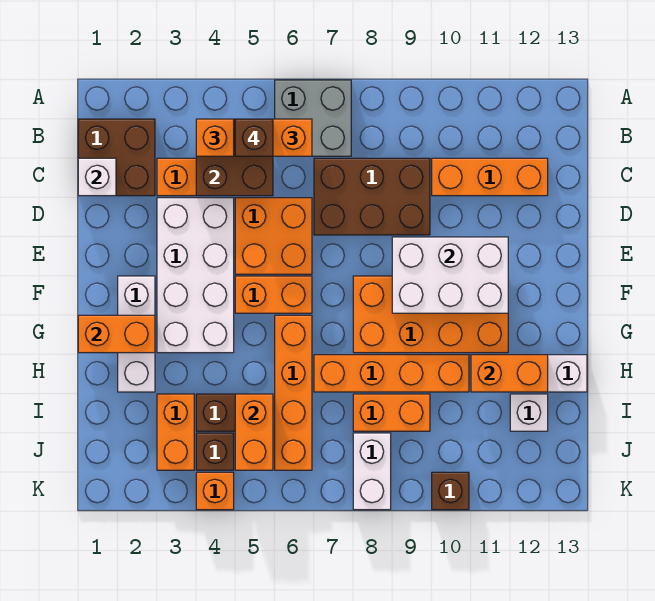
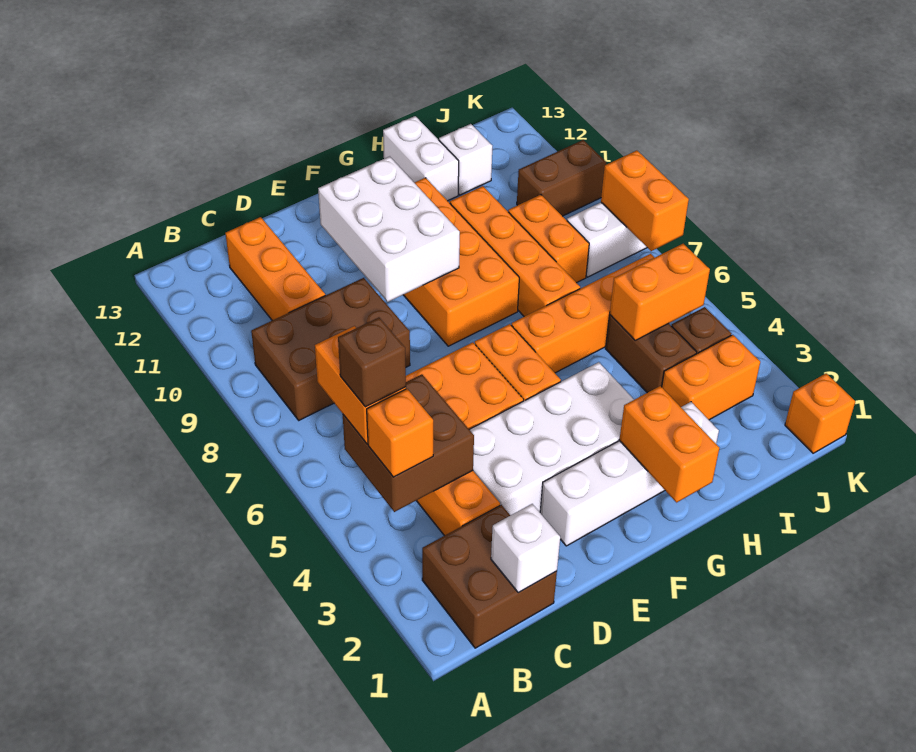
grey brick A6:B7 level 1 -> none
brown brick C7:D9 level 1 -> brown brick B8:D9 level 1
white brick F2:H2 level 1 -> white brick E2:H2 level 1
orange brick H11:H12 level 2 -> orange brick K7:K8 level 2
orange brick K4 level 1 -> orange brick K1 level 1
brown brick K10 level 1 -> brown brick J10:K10 level 1

